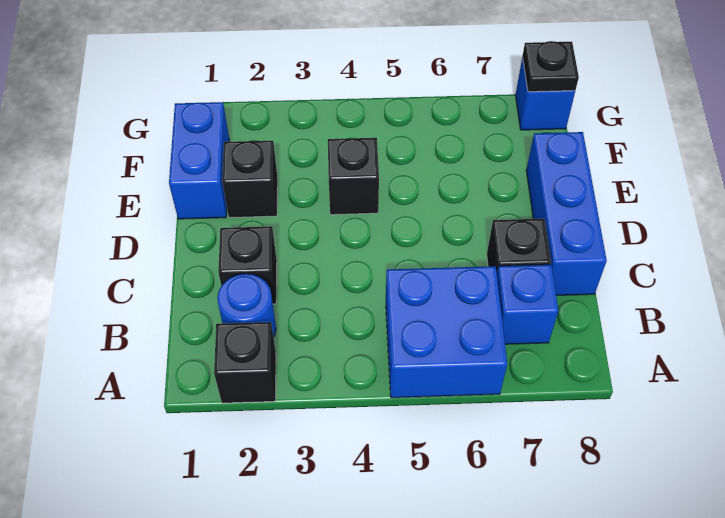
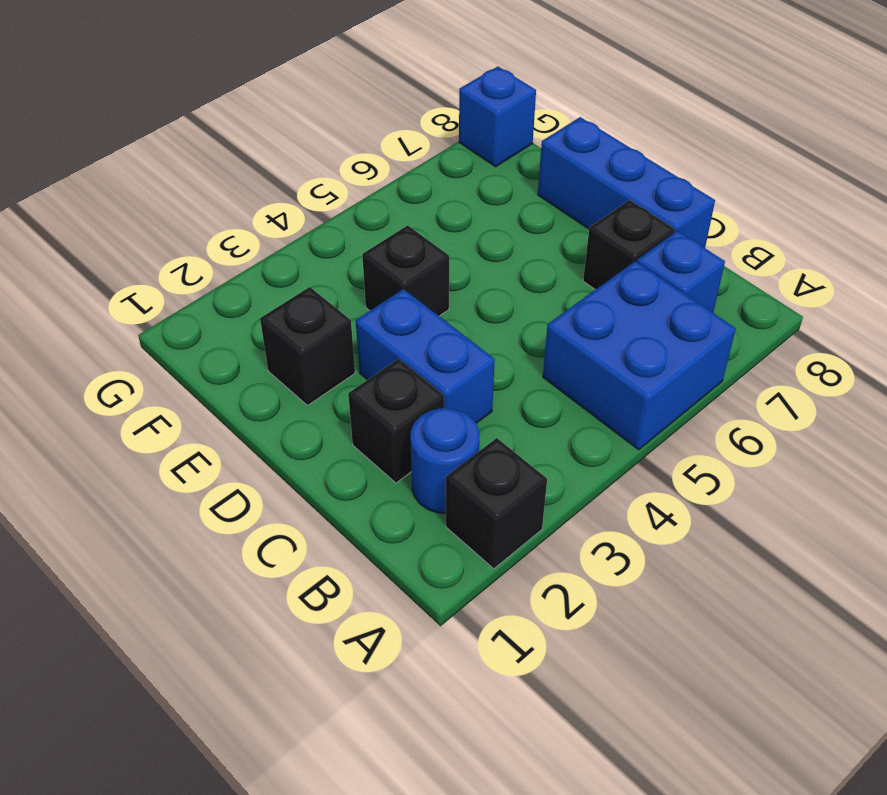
blue brick E1:F1 level 1 -> blue brick C3:D3 level 1
black plate G8 level 2 -> none

